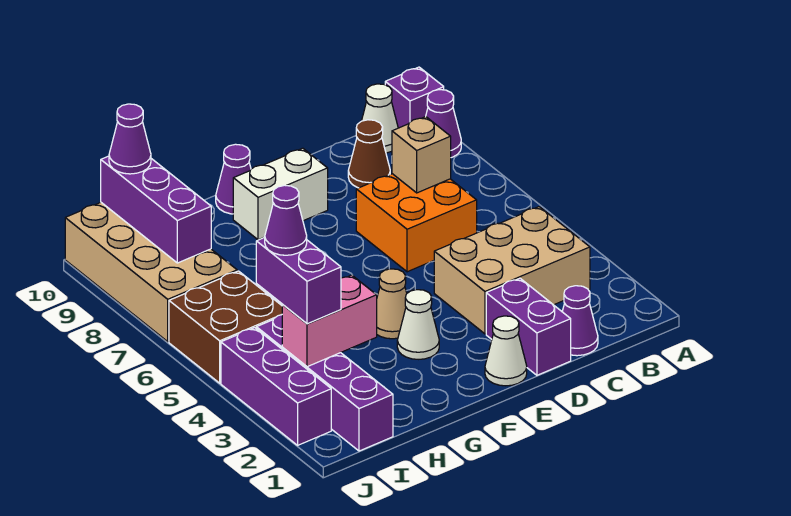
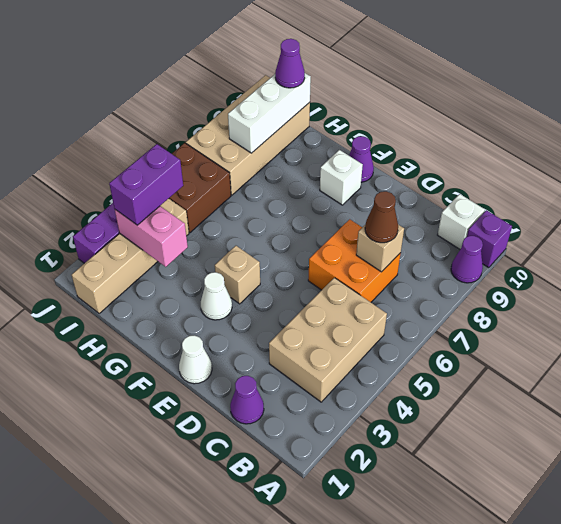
tan brick B3:D4 level 1 -> tan brick B3:C5 level 1
white cone B10 level 1 -> white brick B10 level 1
brown cone C9 level 1 -> brown cone C7 level 3
purple brick D1:D2 level 1 -> none
white brick E9:F9 level 1 -> white brick F9 level 1
tan cone F4 level 1 -> tan brick F4 level 1
purple brick I1:I4 level 1 -> tan brick I1:I4 level 1
purple cone I4 level 4 -> none
purple brick I8:I10 level 2 -> white brick I8:I10 level 2

